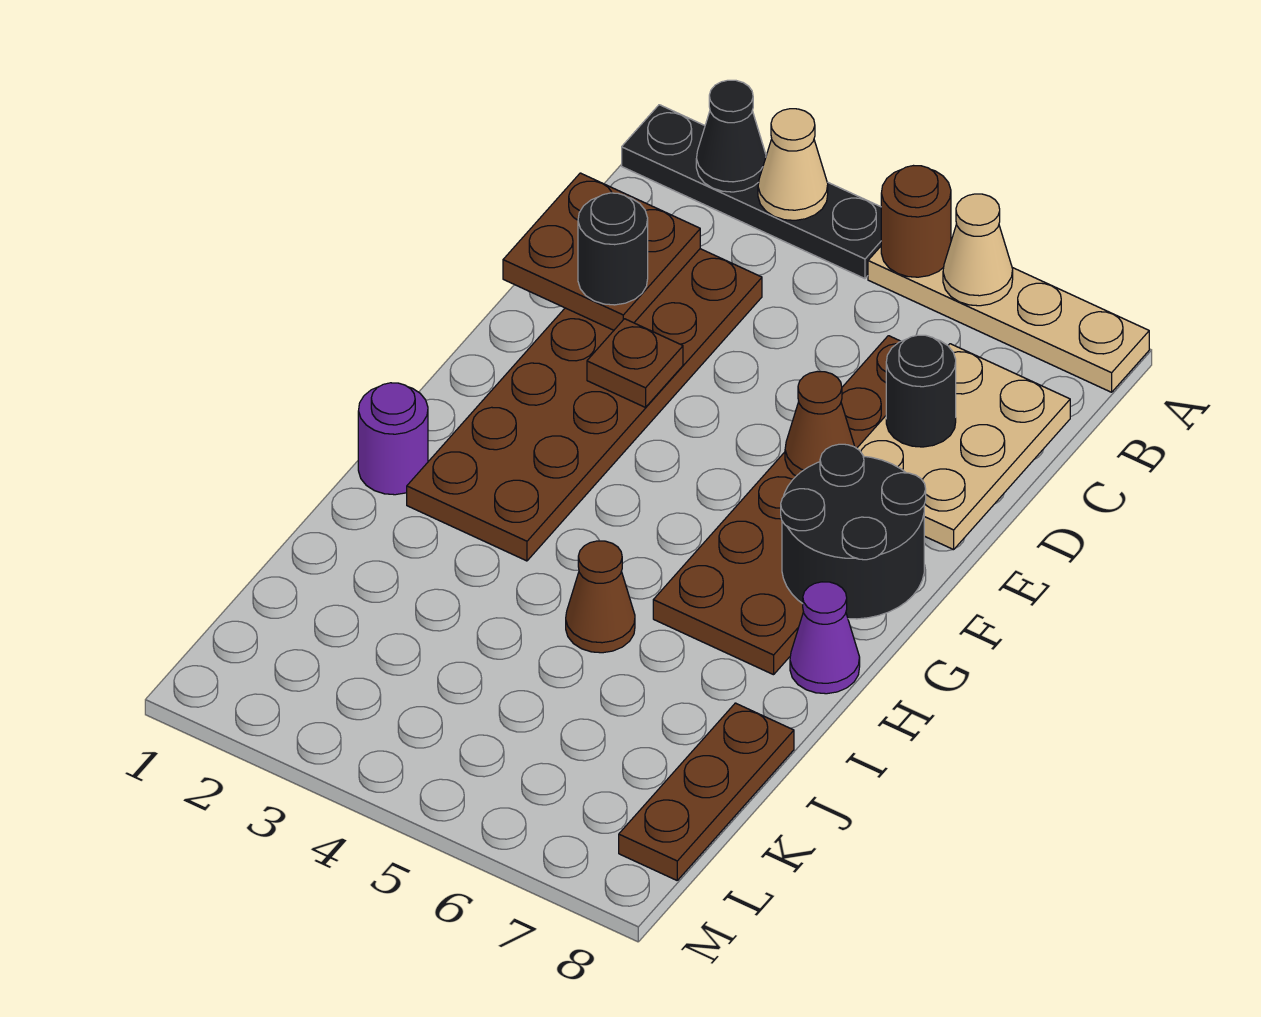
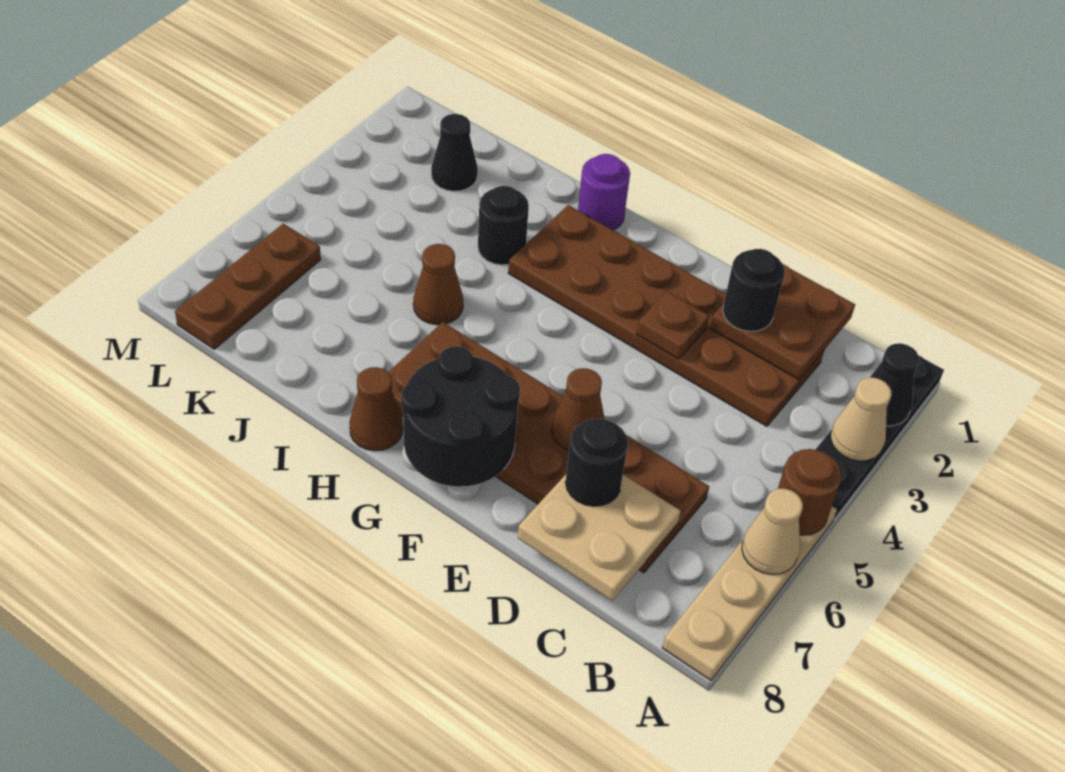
tan plate C7:E8 level 2 -> tan plate C7:D8 level 2
purple cone H8 level 1 -> brown cone H8 level 1
none -> black round brick I3 level 1
brown plate J8:L8 level 1 -> brown plate L6:L8 level 1
none -> black cone K2 level 1

